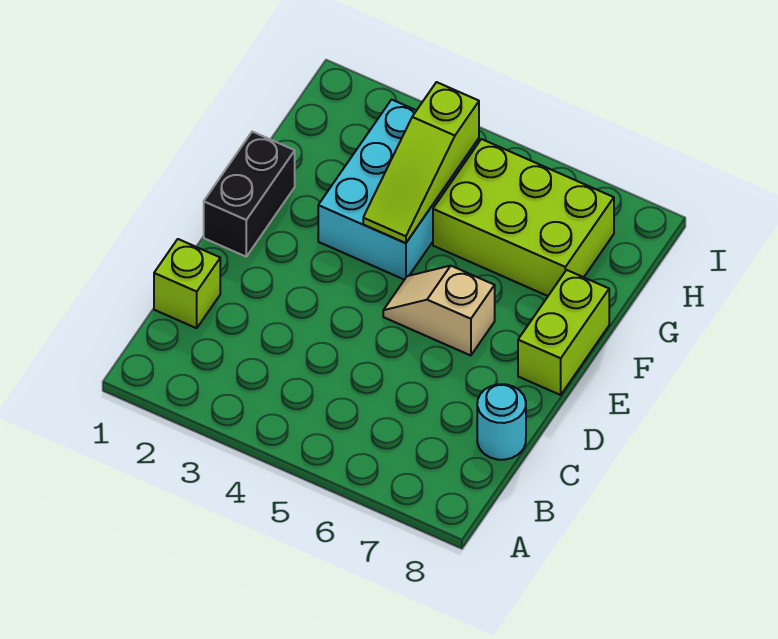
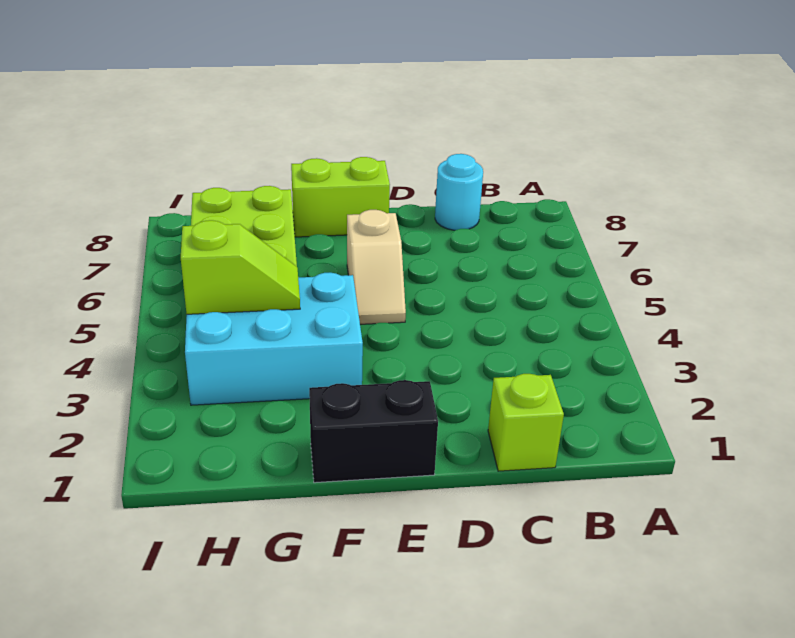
lime slope F4:H4 level 2 top H -> lime slope G4:H4 level 2 top H

